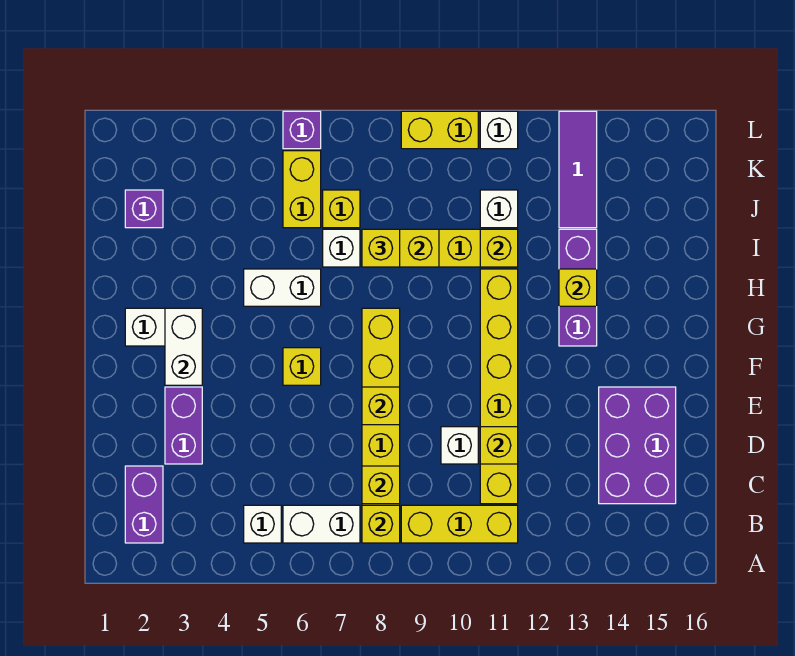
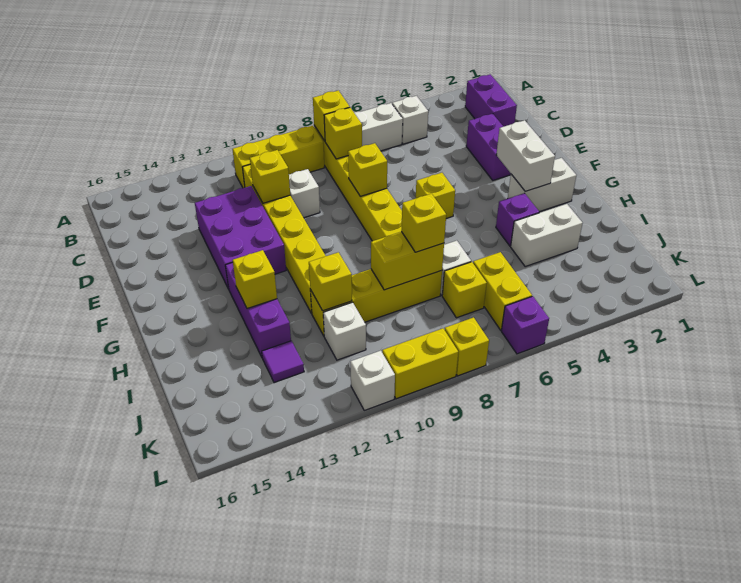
purple brick C14:E15 level 1 -> purple brick D12:F13 level 1
white brick H5:H6 level 1 -> white brick I3:I4 level 1
purple brick J2 level 1 -> purple brick H4 level 1
purple tile J13:L13 level 1 -> purple tile J13 level 1
none -> yellow brick L8 level 1

